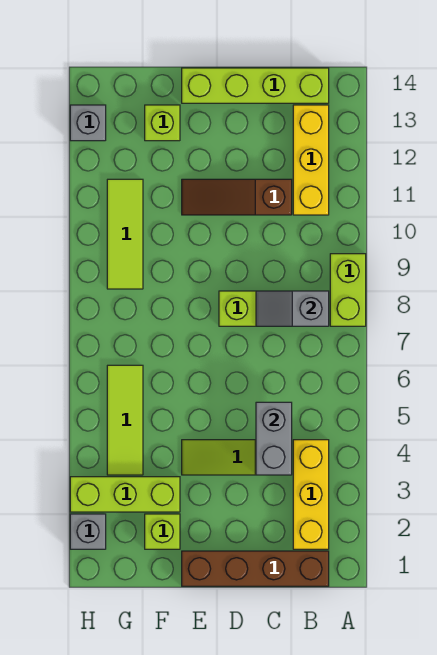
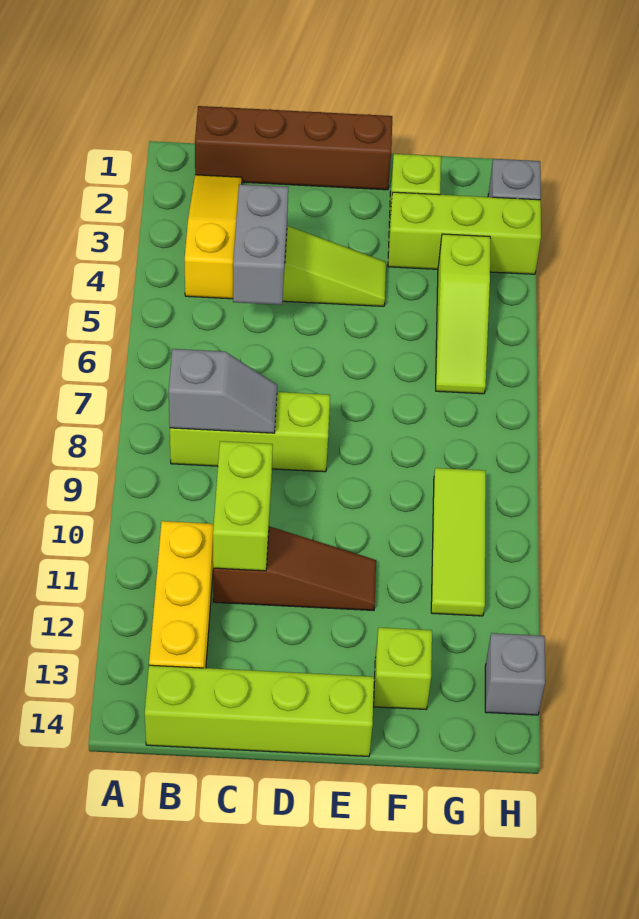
lime brick A8:A9 level 1 -> lime brick C10:C11 level 2
yellow brick B2:B4 level 1 -> yellow slope B2:B4 level 1 top 4
lime tile G4:G6 level 1 -> lime slope G4:G6 level 1 top 4

